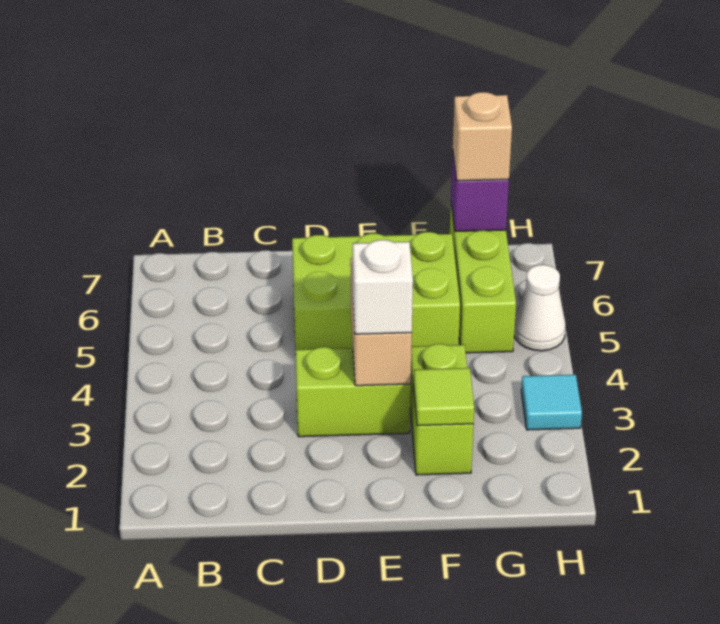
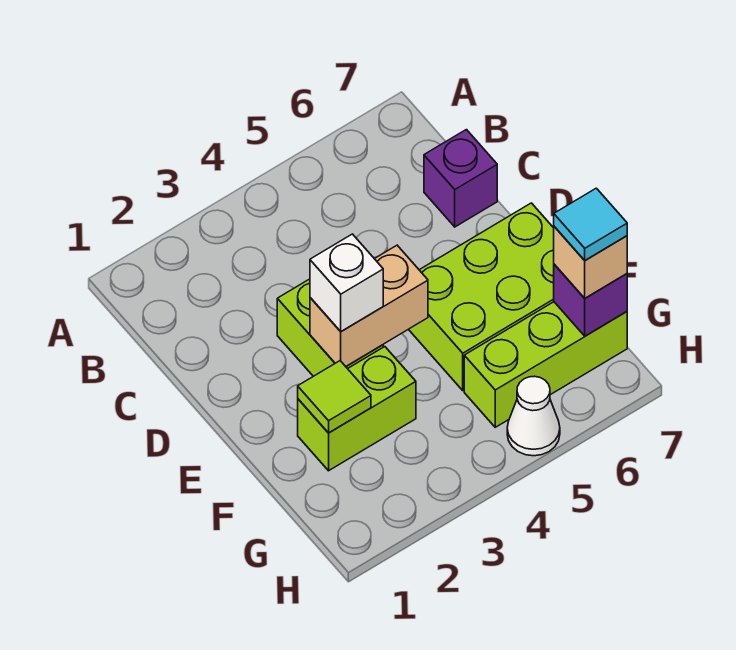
none -> purple brick C7 level 1
lime brick D5:F6 level 1 -> lime brick E5:F7 level 1
cyan tile H3 level 1 -> cyan tile G7 level 4

